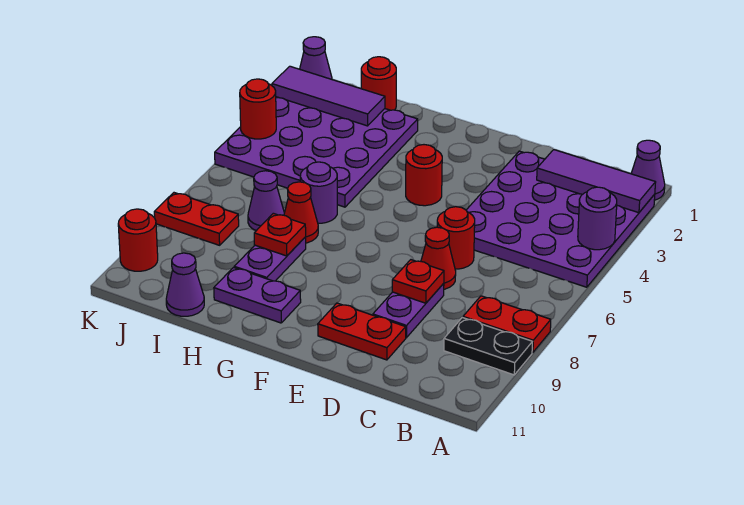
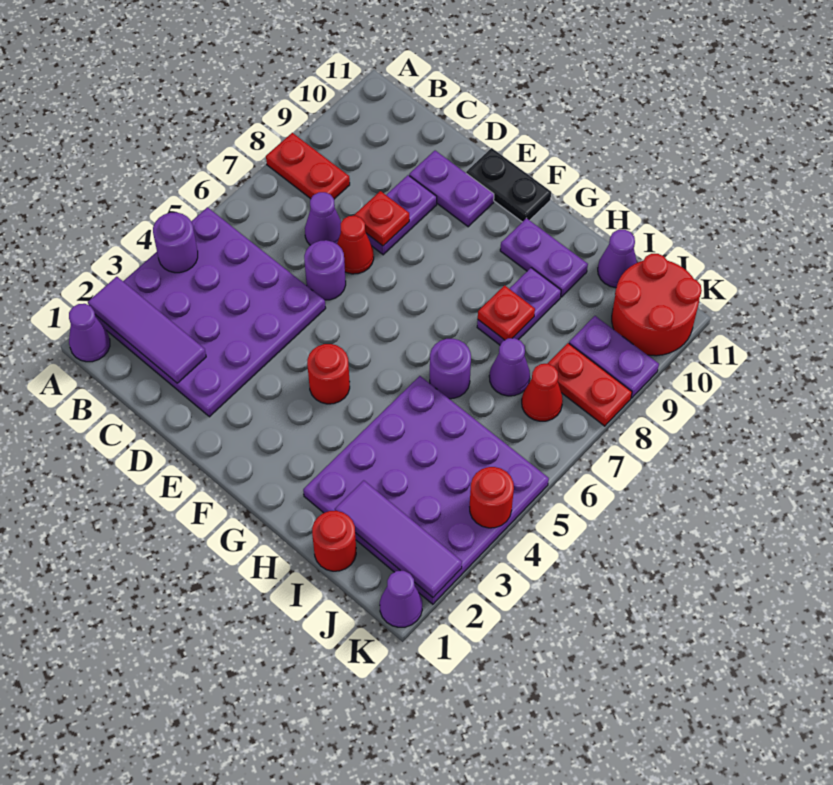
black plate A9:B9 level 1 -> black plate E11:F11 level 1
none -> purple cone C7 level 1
red round brick D6 level 1 -> purple round brick D6 level 1
red plate D10:E10 level 1 -> purple plate D10:E10 level 1
red cone H7 level 1 -> red cone J7 level 1
none -> purple plate J9:K9 level 1
red round brick K10 level 1 -> red round brick J10:K11 level 1

